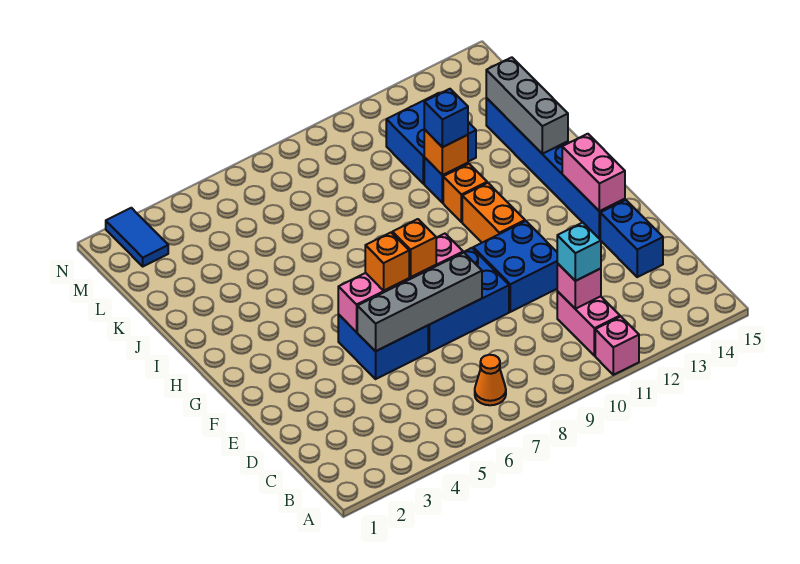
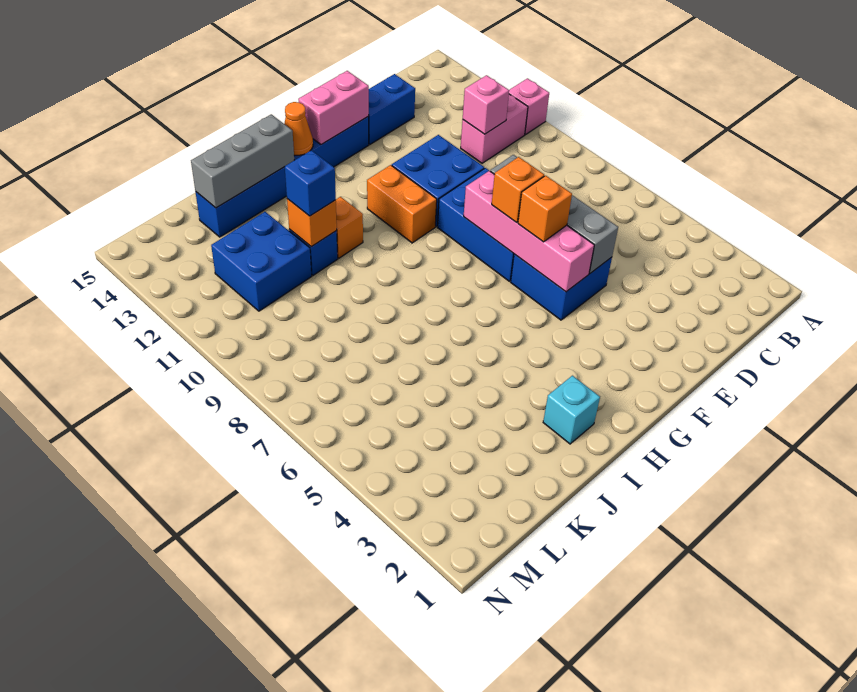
orange cone B7 level 1 -> orange cone H14 level 2
cyan brick C11 level 3 -> cyan brick I2 level 1
orange brick G11:H11 level 1 -> orange brick G10:G11 level 1
blue tile M2:N2 level 1 -> none

